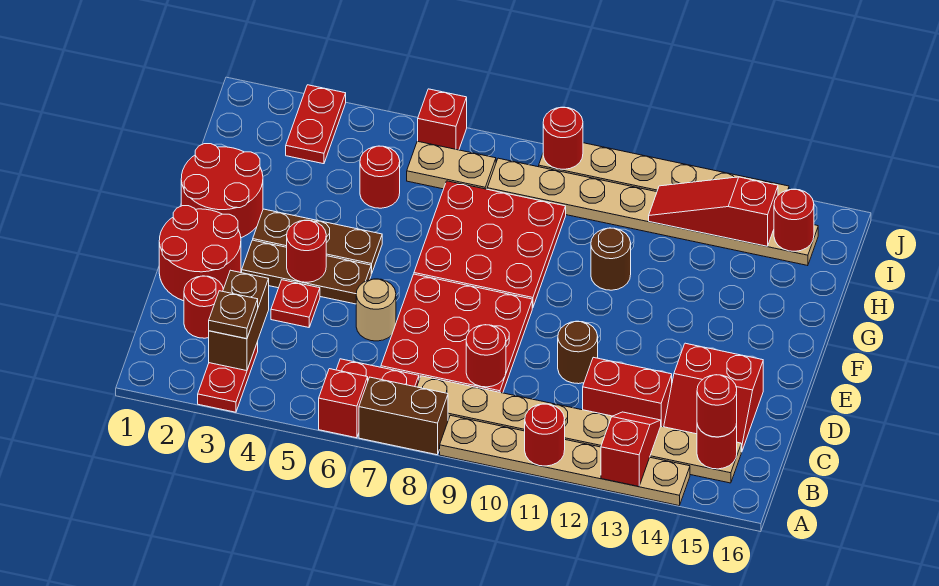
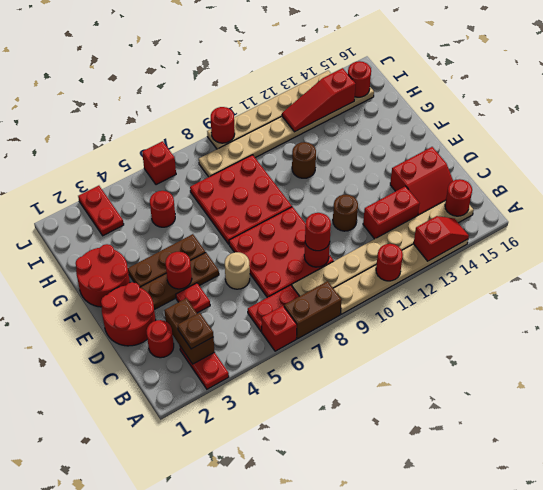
red slope A13:B13 level 2 top A -> red slope A13:A14 level 2 top 13
red round brick B15 level 3 -> red round brick C9 level 3
tan plate I6:I7 level 1 -> none

